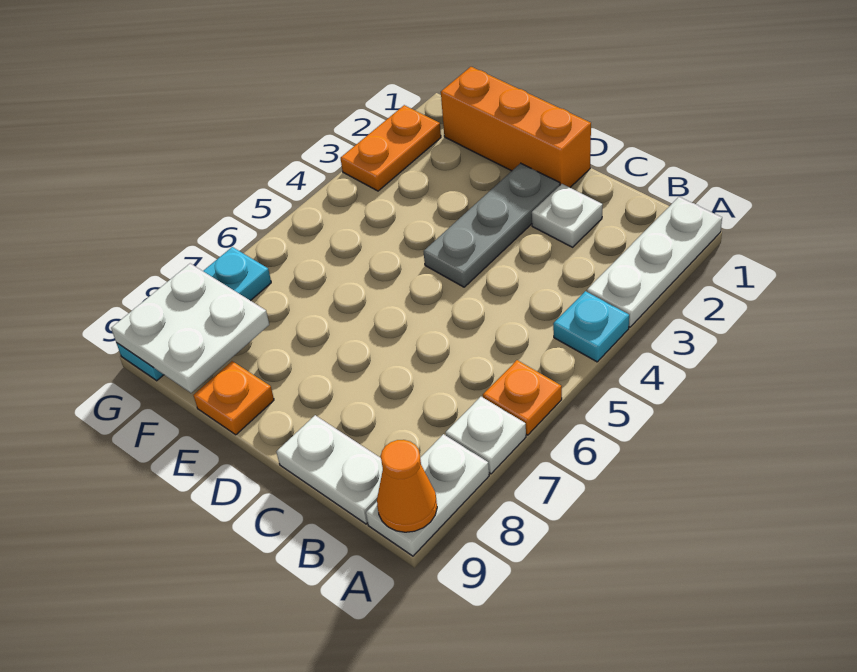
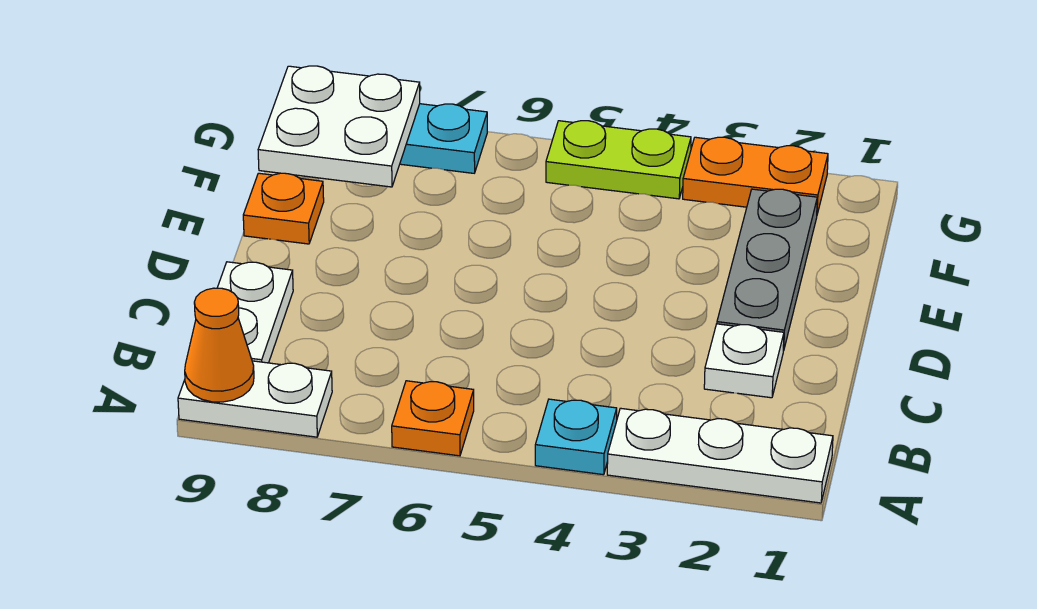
white plate A7 level 1 -> none
orange brick D1:F1 level 1 -> none
grey plate D2:D4 level 1 -> grey plate D2:F2 level 1
none -> lime plate G4:G5 level 1

